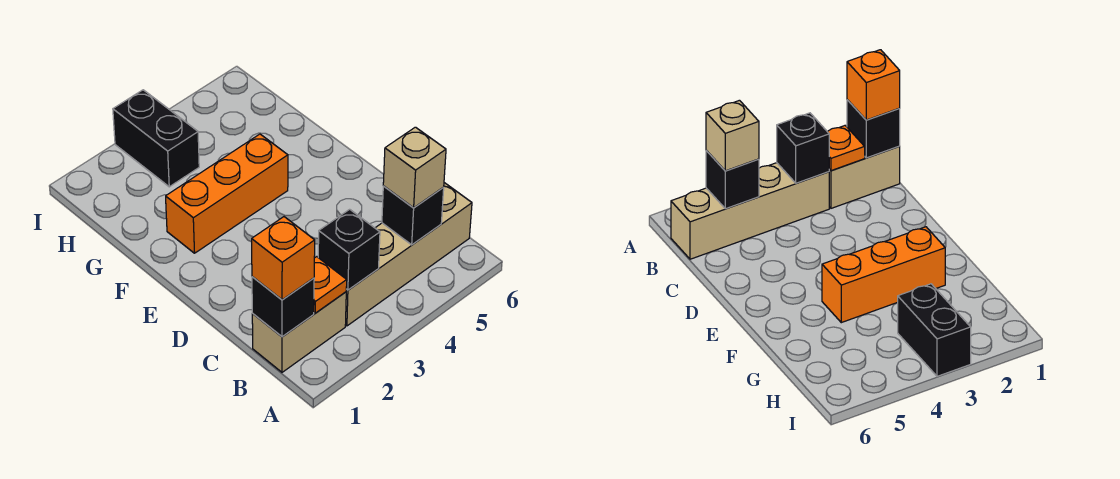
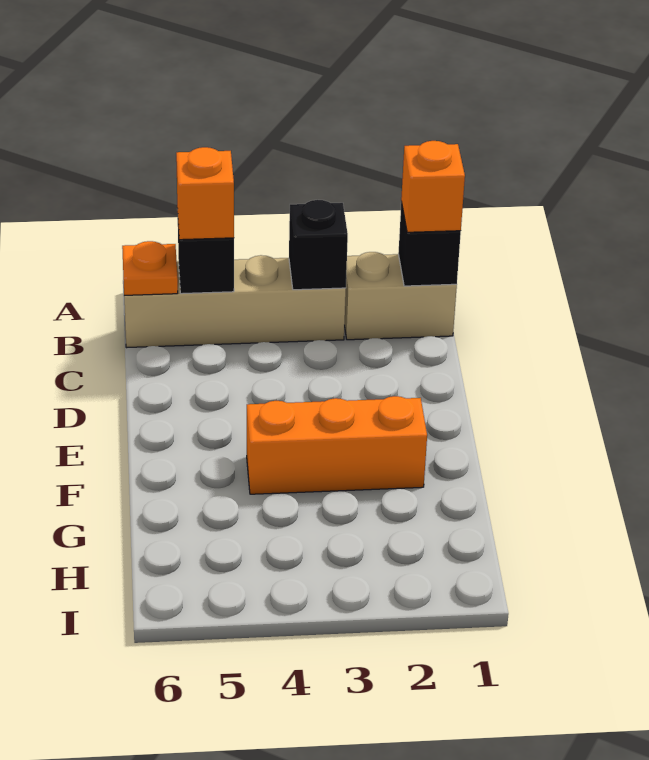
orange plate B2 level 2 -> orange plate B6 level 2
tan brick B5 level 3 -> orange brick B5 level 3
black brick H3:I3 level 1 -> none

